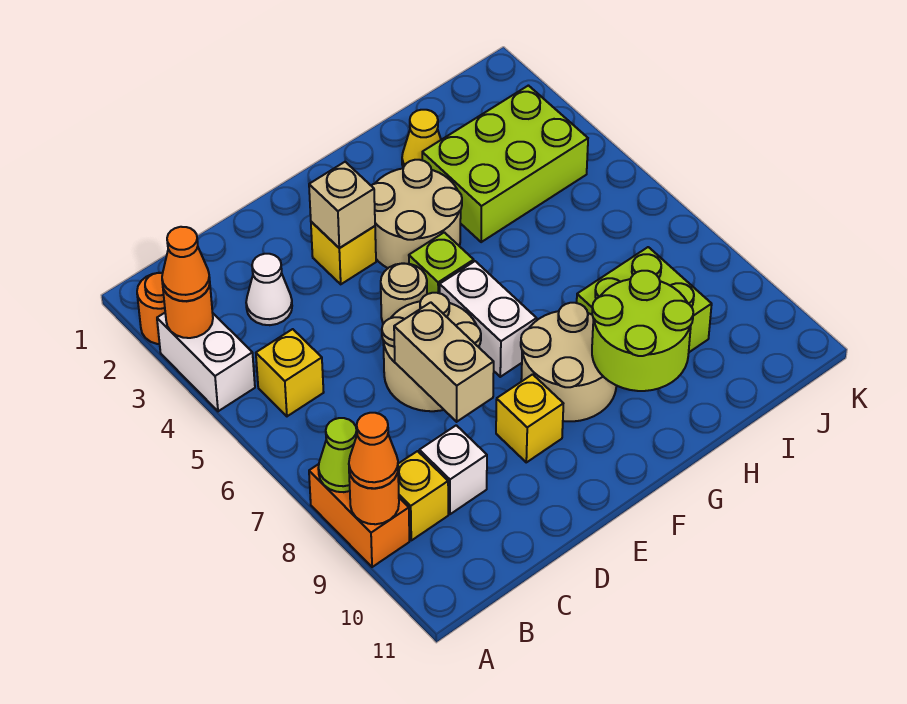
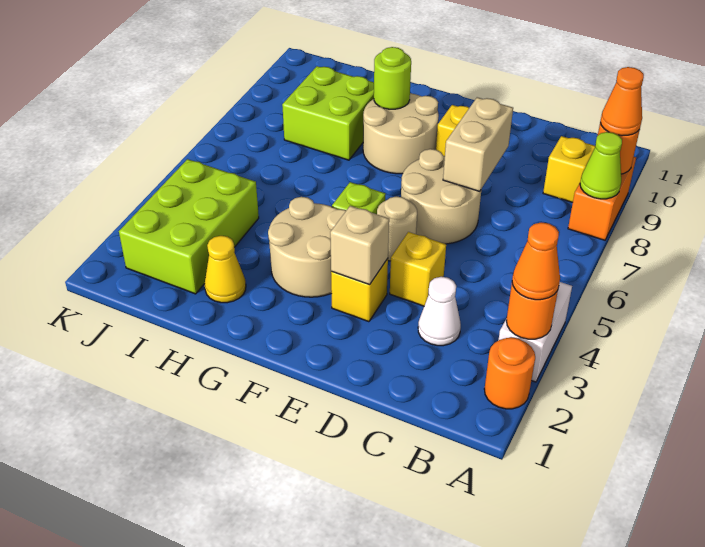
yellow brick B5 level 1 -> yellow brick D4 level 1
white brick C9 level 1 -> none
white brick F6:F7 level 1 -> none
lime round brick G9:H10 level 2 -> lime round brick G9 level 2
lime brick H3:J4 level 1 -> lime brick I2:J4 level 1

